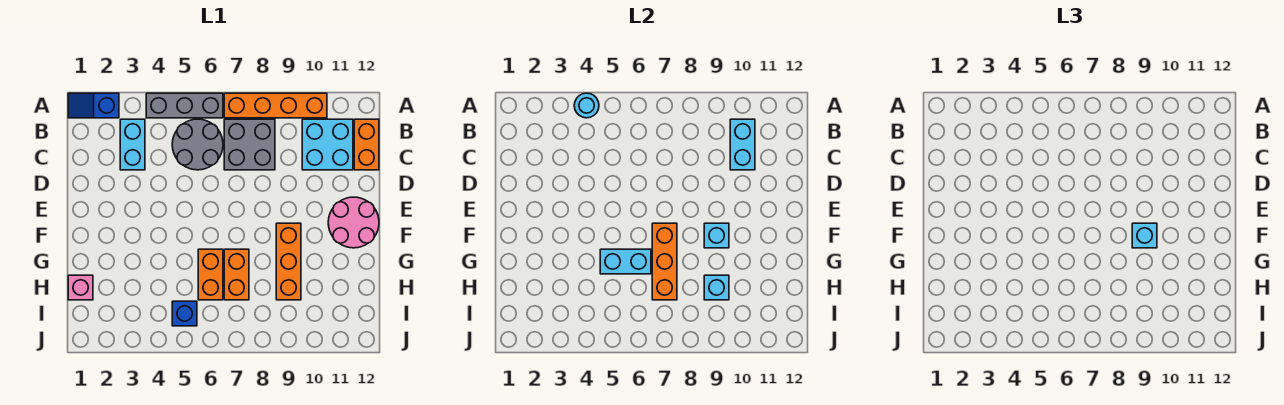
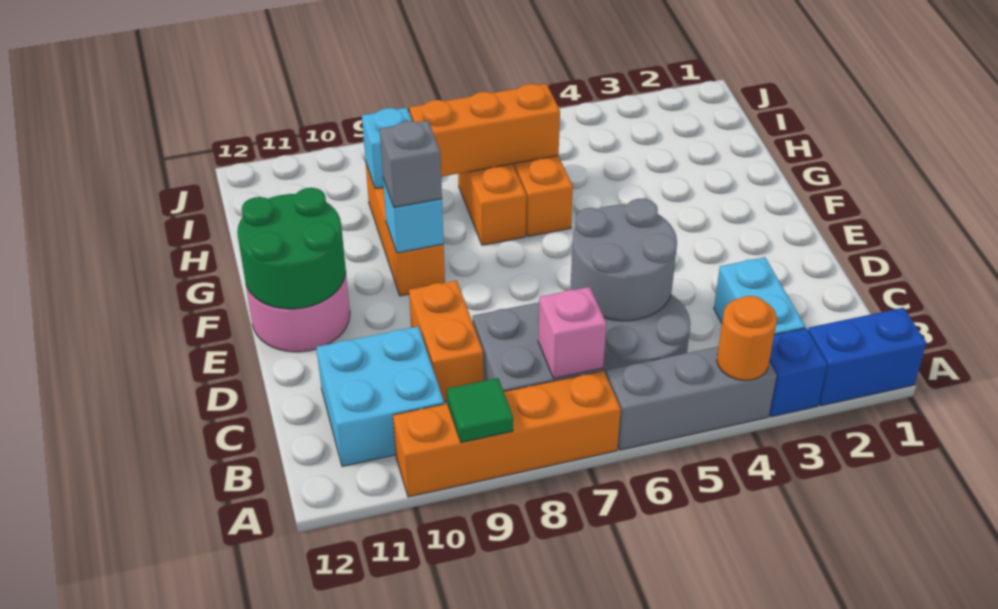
blue slope A1:A2 level 1 top 2 -> blue brick A1:A2 level 1
cyan round brick A4 level 2 -> orange round brick A4 level 2
none -> green tile A9 level 2
cyan brick B10:C10 level 2 -> none
orange brick B12:C12 level 1 -> orange brick C9:D9 level 1
none -> grey round brick C5:D6 level 2
none -> green round brick E11:F12 level 2
orange brick F7:H7 level 2 -> orange brick H6:H8 level 2
cyan brick F9 level 3 -> grey brick F9 level 3
cyan brick G5:G6 level 2 -> none
pink brick H1 level 1 -> pink brick B7 level 2
blue brick I5 level 1 -> blue brick A3 level 1

